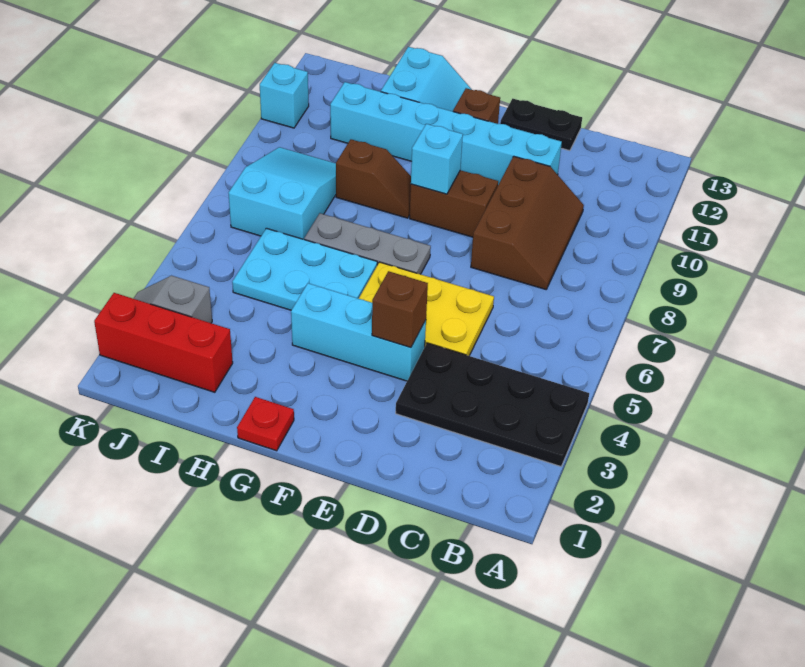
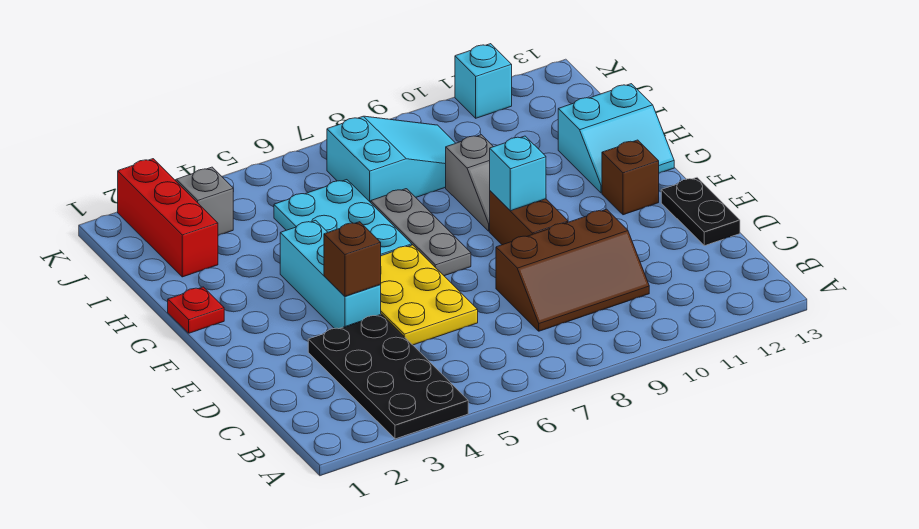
cyan brick D11:I11 level 1 -> none
brown slope G9:H9 level 1 top H -> grey slope G9:H9 level 1 top H

